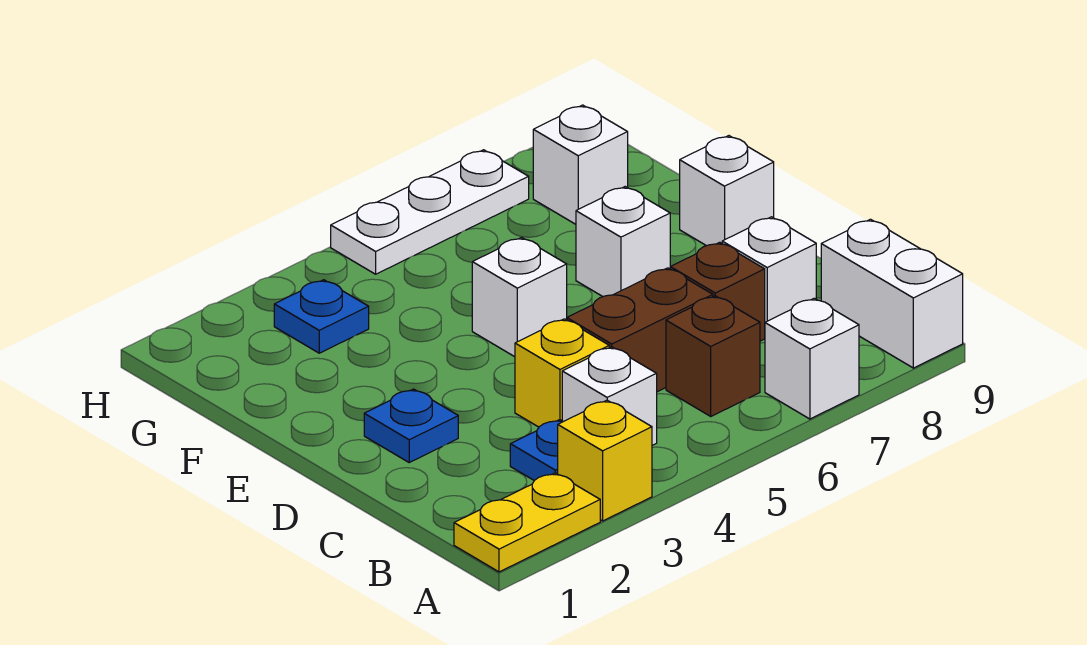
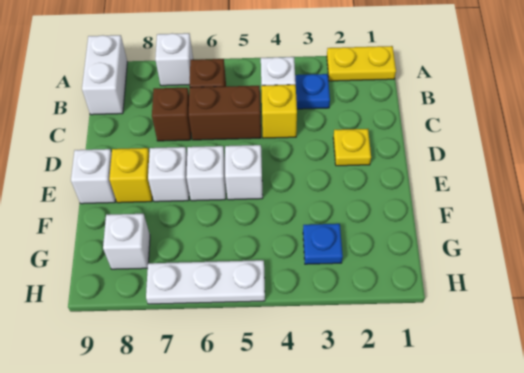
yellow brick A3 level 1 -> yellow brick E8 level 1
white brick C8 level 1 -> white brick E6 level 1
blue plate D2 level 1 -> yellow plate D2 level 1

